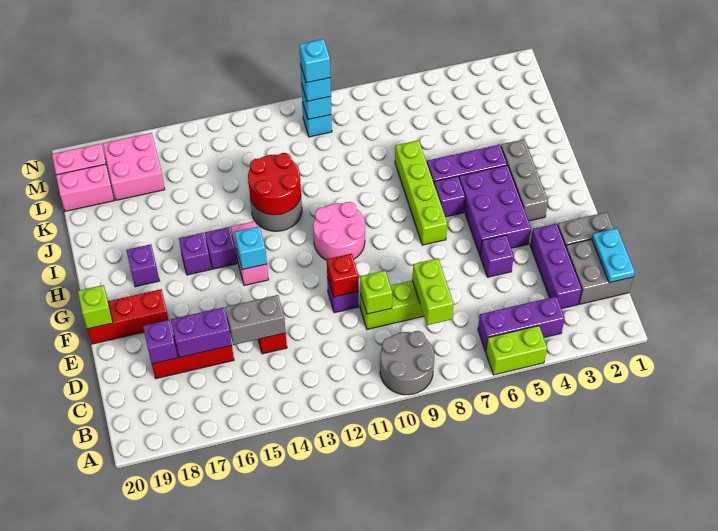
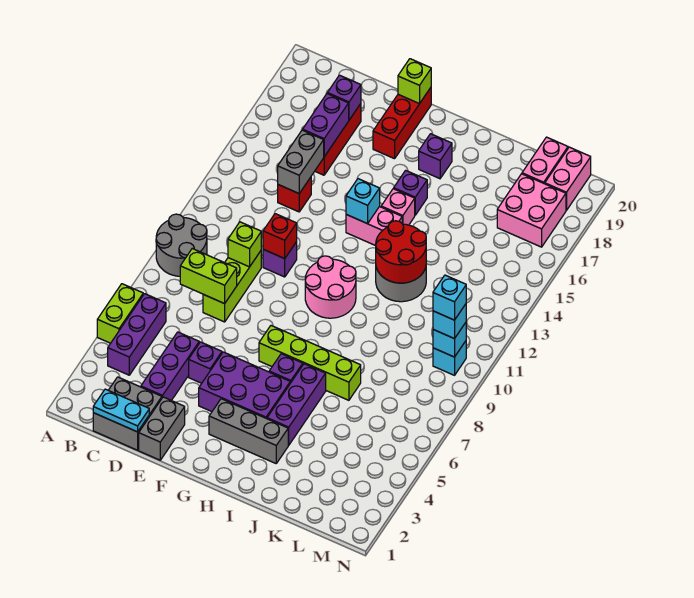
purple brick C3:E3 level 1 -> purple brick D3:D5 level 1
purple brick H15 level 1 -> pink brick H15 level 1

